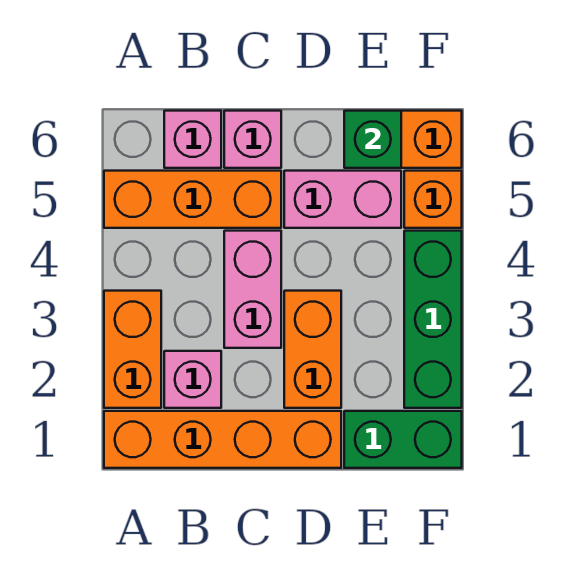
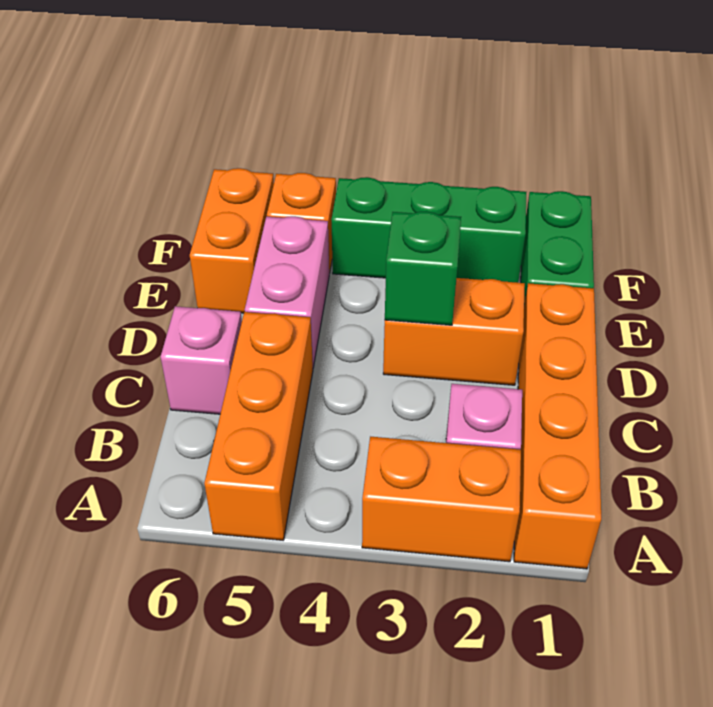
pink brick B6 level 1 -> none
pink brick C3:C4 level 1 -> none
green brick E6 level 2 -> green brick D3 level 2

